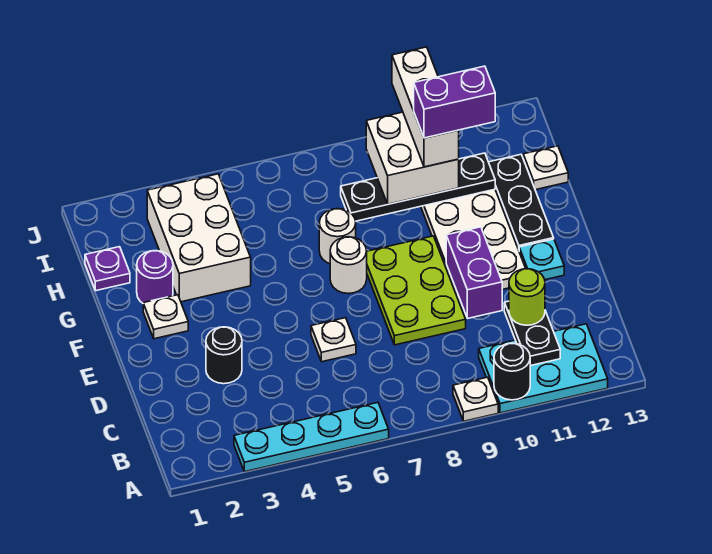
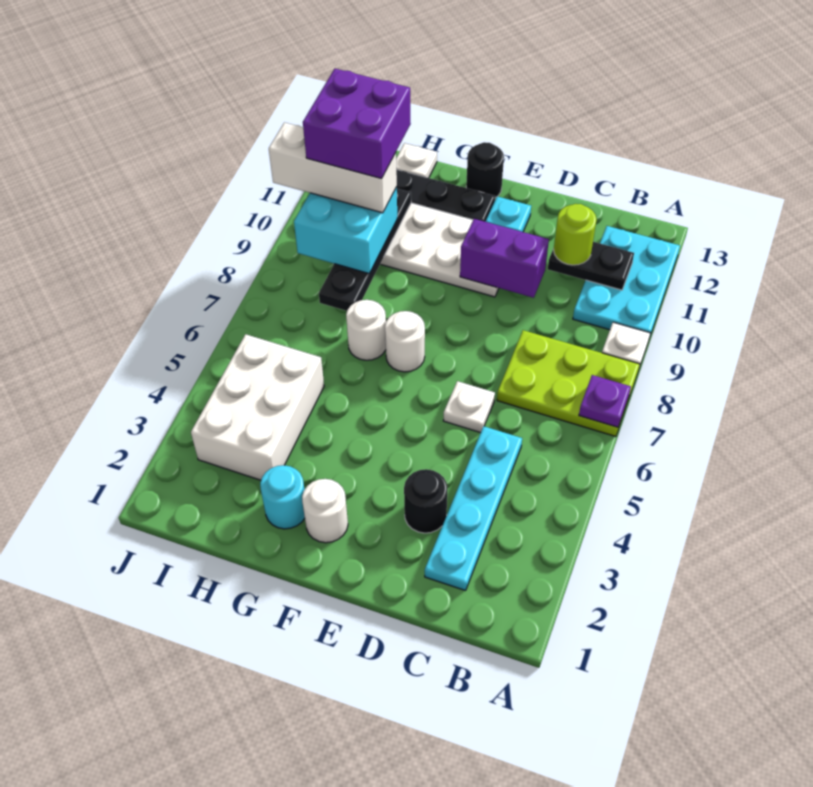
cyan plate A3:A6 level 1 -> cyan plate C2:C5 level 1
black round brick A10 level 2 -> black round brick F13 level 1
lime plate D8:F9 level 1 -> lime plate A7:C8 level 1
white plate F2 level 1 -> white round brick F2 level 1
purple round brick G2 level 1 -> cyan round brick G2 level 1
white brick G3:I4 level 1 -> white brick H3:I5 level 1
purple plate H1 level 1 -> purple plate A7 level 2
white brick H9:I10 level 3 -> cyan brick H9:I10 level 3
purple brick H10:H11 level 5 -> purple brick H10:I11 level 5

